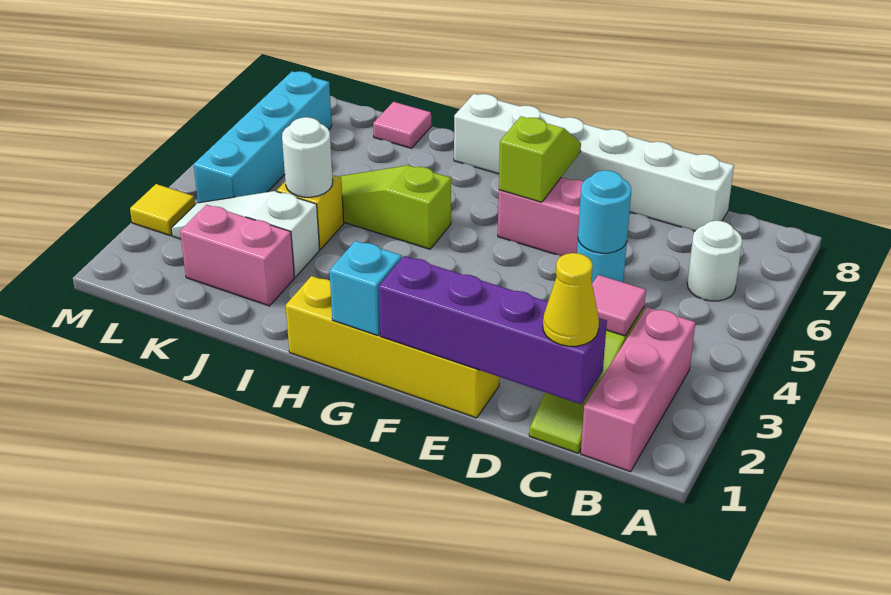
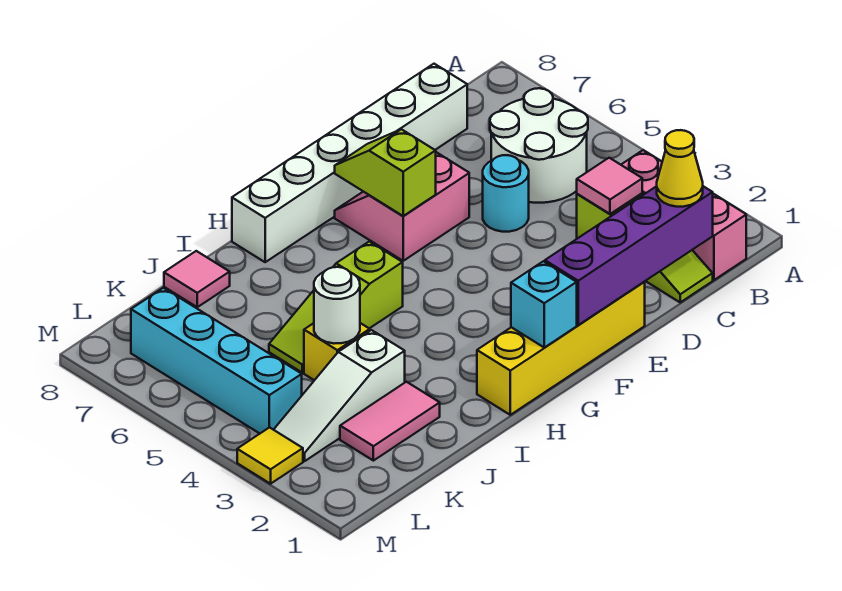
white round brick B6 level 1 -> white round brick B5:C6 level 1
cyan round brick D5 level 2 -> none
pink brick J2:K2 level 1 -> pink tile J2:K2 level 1

